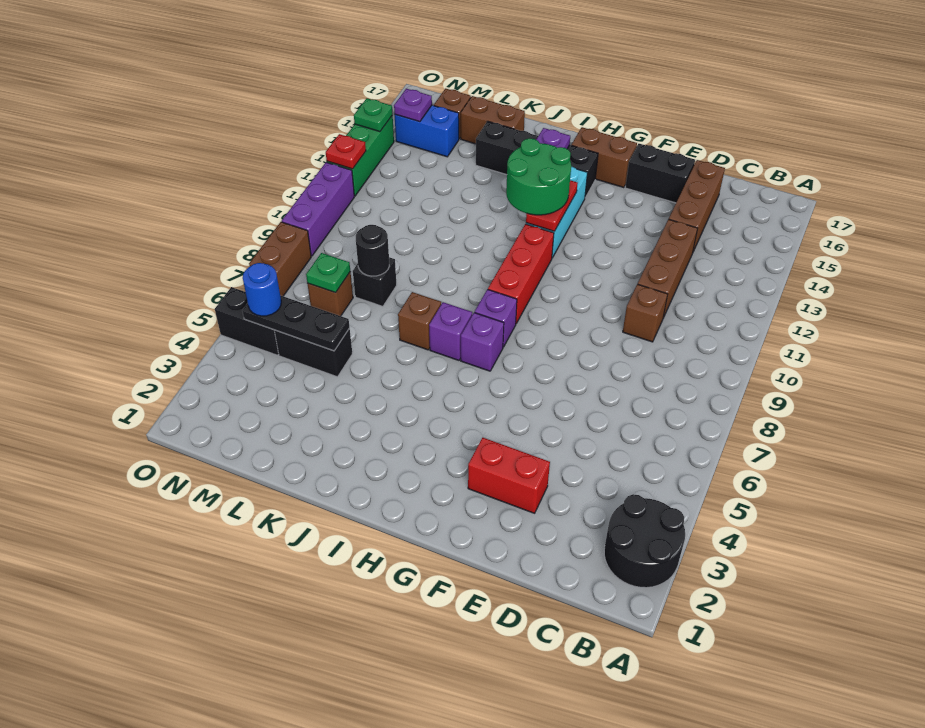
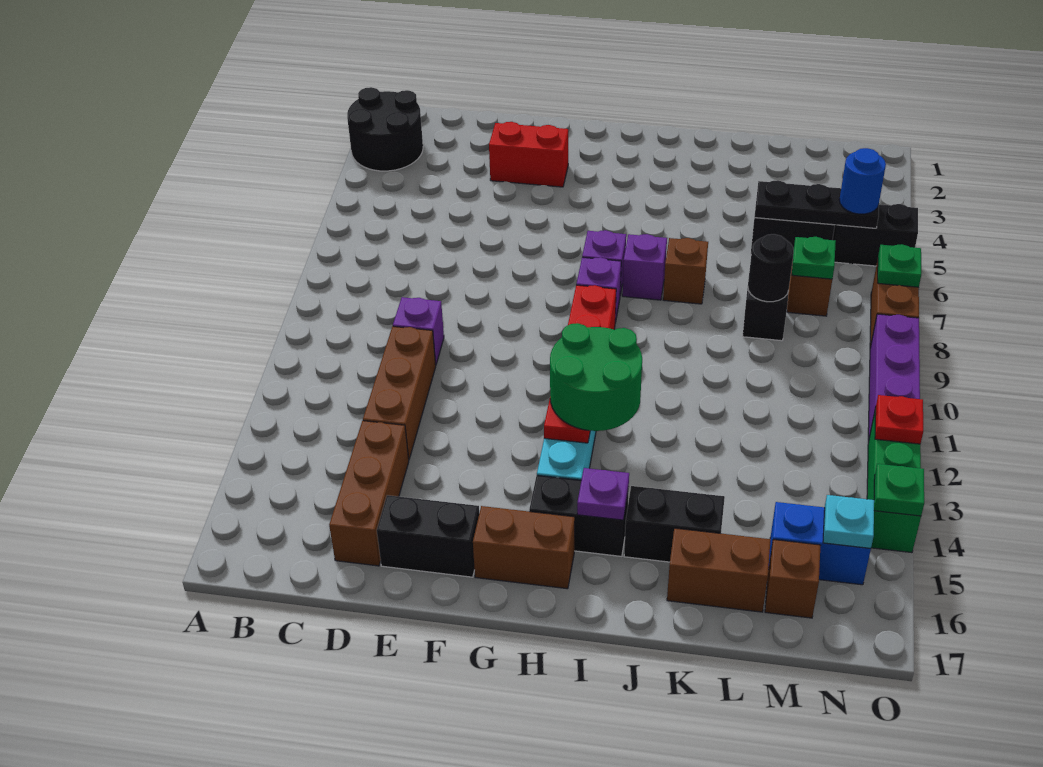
brown brick D10 level 1 -> purple brick D10 level 1
purple plate N15 level 2 -> cyan plate N15 level 2
none -> green plate O7 level 2

